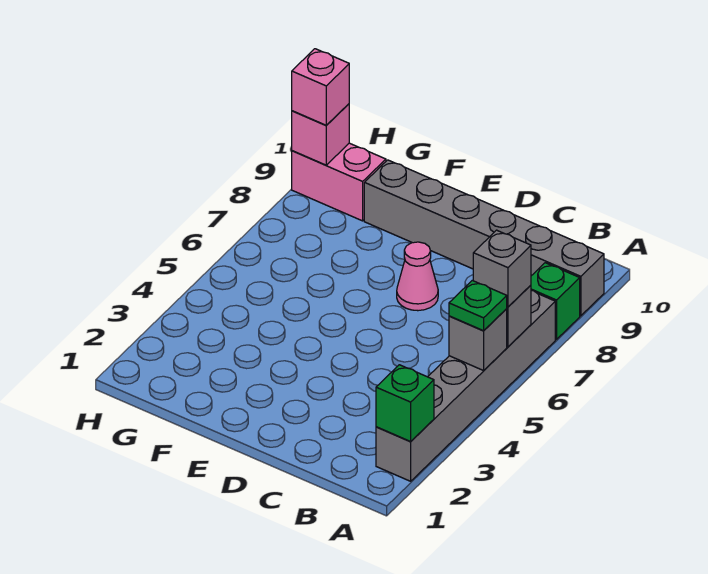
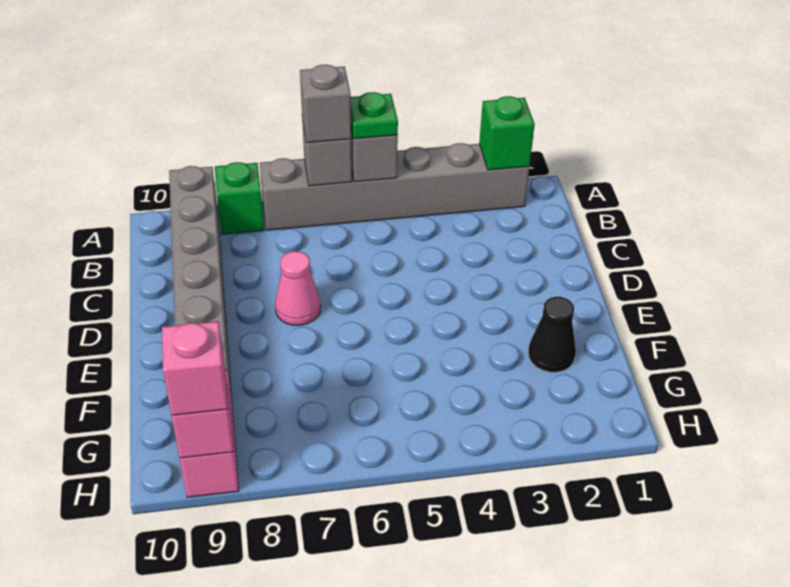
none -> black cone F2 level 1

